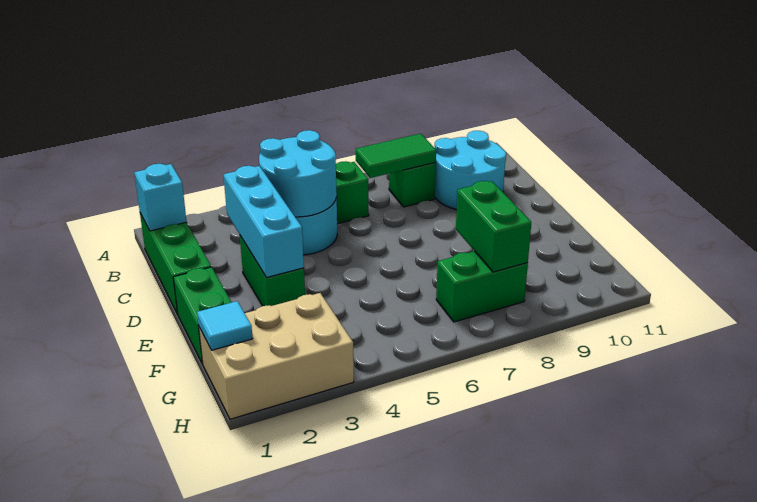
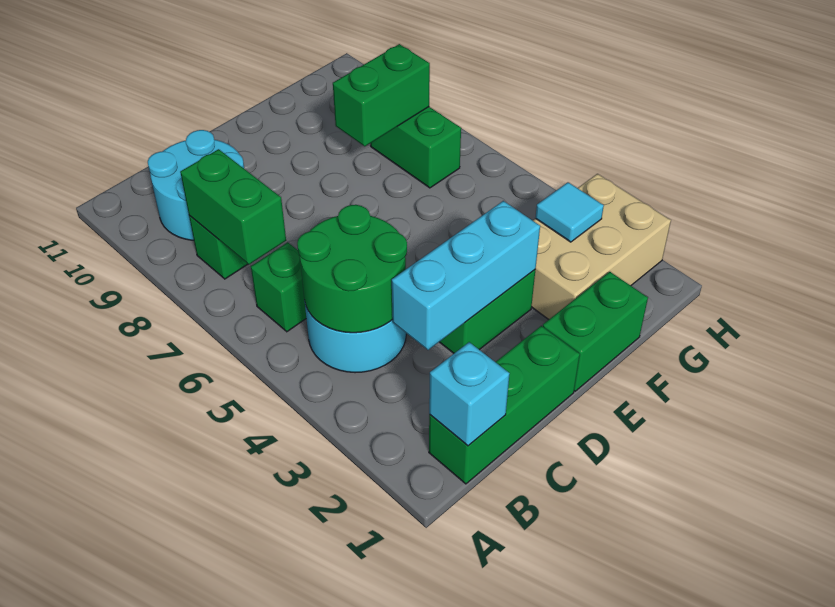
cyan round brick B4:C5 level 2 -> green round brick B4:C5 level 2
green tile B7:B8 level 2 -> green brick B7:B8 level 2
tan brick G1:H3 level 1 -> tan brick F2:H3 level 1
cyan tile G1 level 2 -> cyan tile G3 level 2

